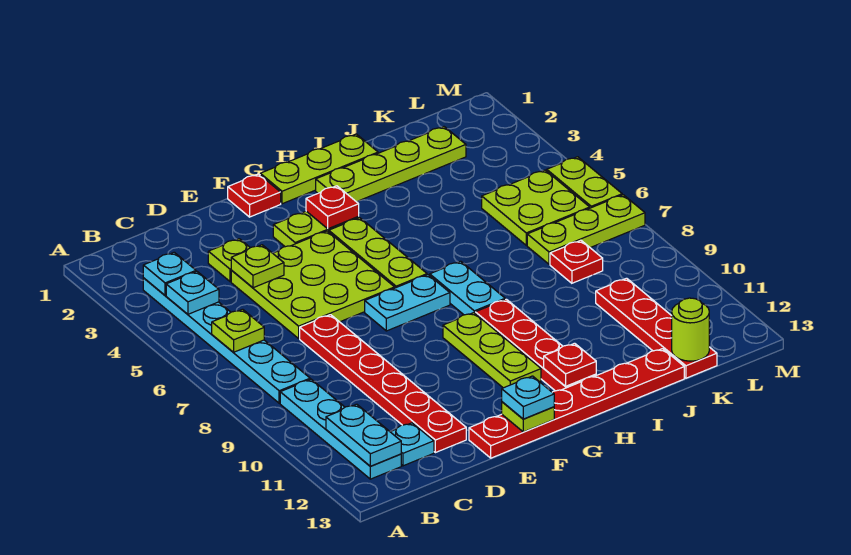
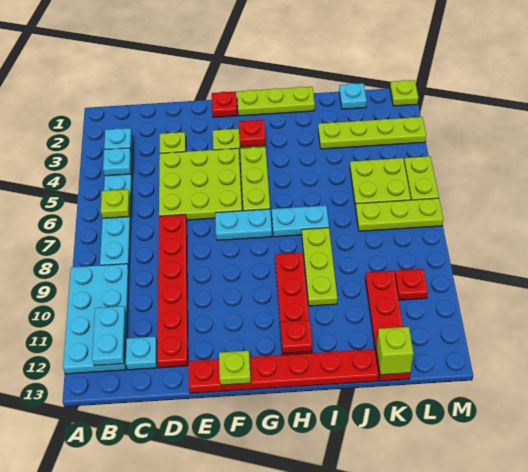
cyan plate B9:B12 level 1 -> cyan plate A9:B12 level 1
lime plate D4 level 2 -> lime plate M1 level 1
cyan plate F13 level 3 -> cyan plate K1 level 1
lime plate G9:G11 level 1 -> lime plate I8:I10 level 1
lime plate H2:K2 level 1 -> lime plate J3:M3 level 1
cyan plate H7:H8 level 1 -> cyan plate H7:I7 level 1
red plate K8 level 1 -> red plate L10 level 1
lime round brick K13 level 2 -> lime brick K13 level 2

